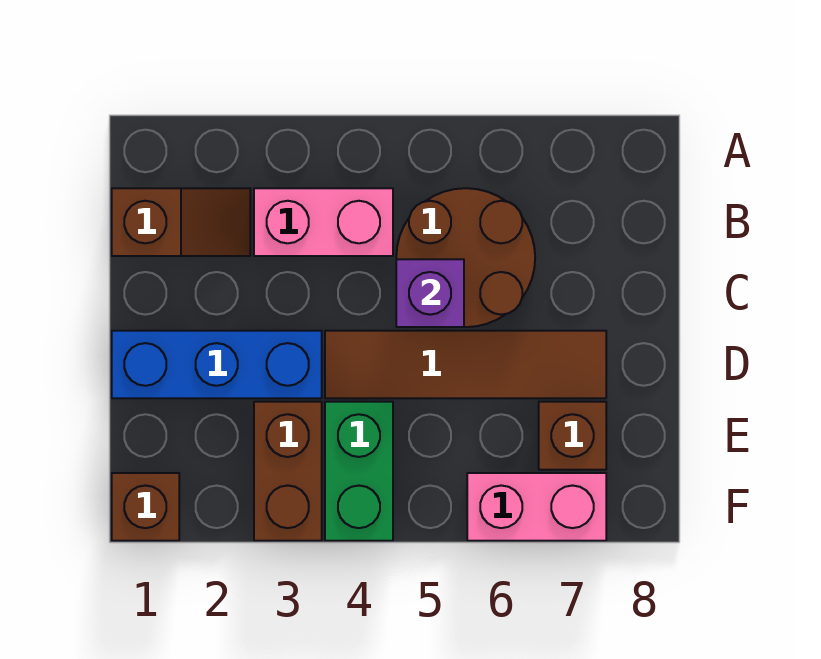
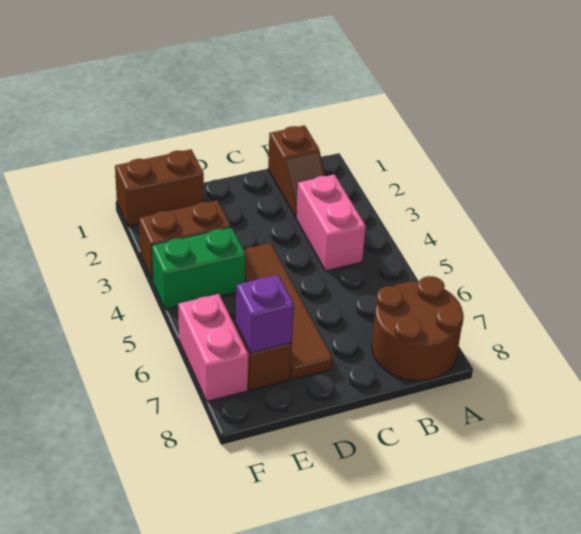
brown round brick B5:C6 level 1 -> brown round brick A7:B8 level 1
purple brick C5 level 2 -> purple brick E7 level 2
blue brick D1:D3 level 1 -> none
brown brick F1 level 1 -> brown brick E1:F1 level 1

